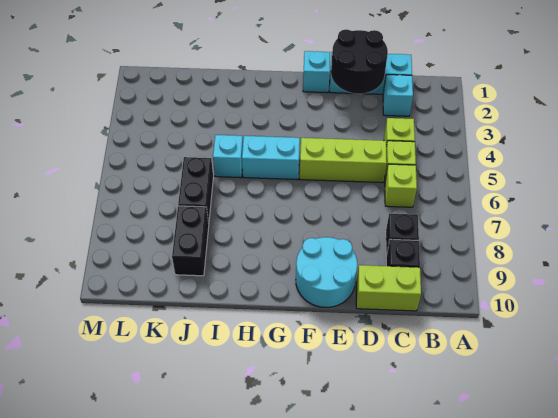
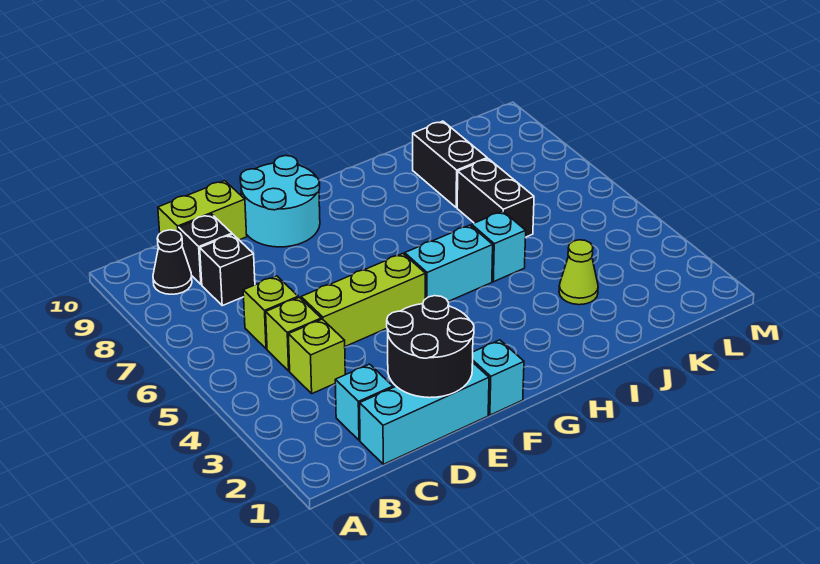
none -> black cone B9 level 1
none -> lime cone J3 level 1

